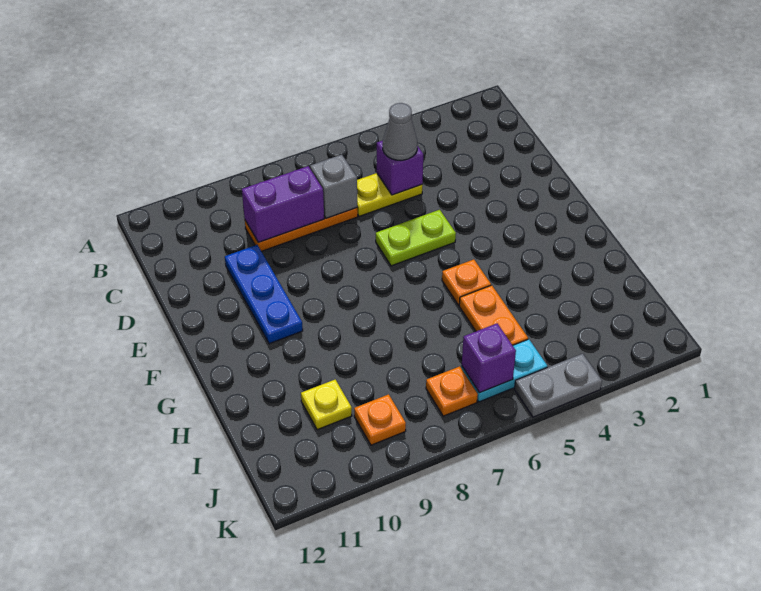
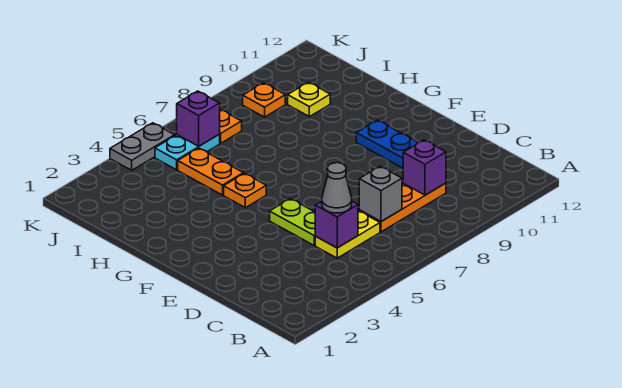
purple brick C8:C9 level 2 -> purple brick C9 level 2
lime plate E5:E6 level 1 -> lime plate D5:E5 level 1

